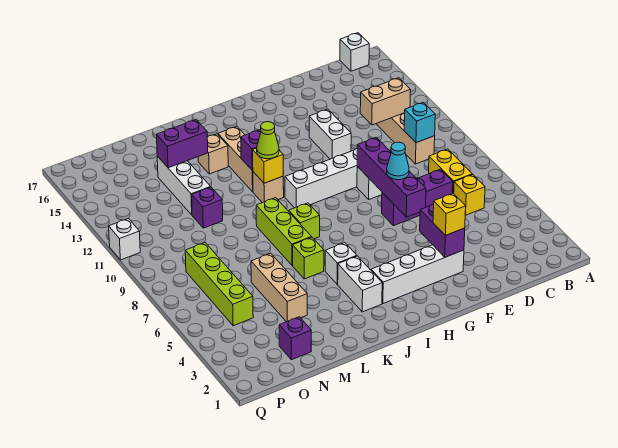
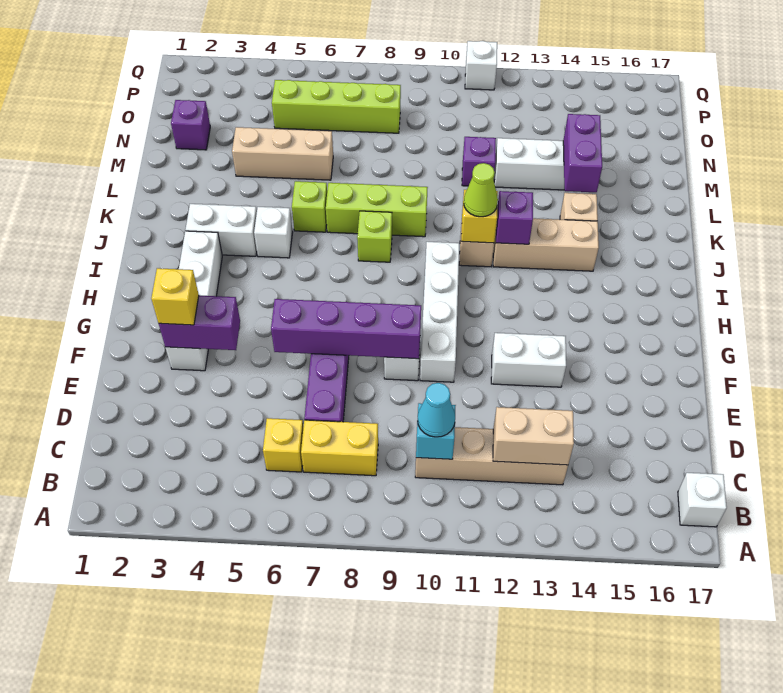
tan brick C12:D12 level 2 -> tan brick C12:C13 level 2
cyan cone F7 level 3 -> cyan cone C10 level 3

